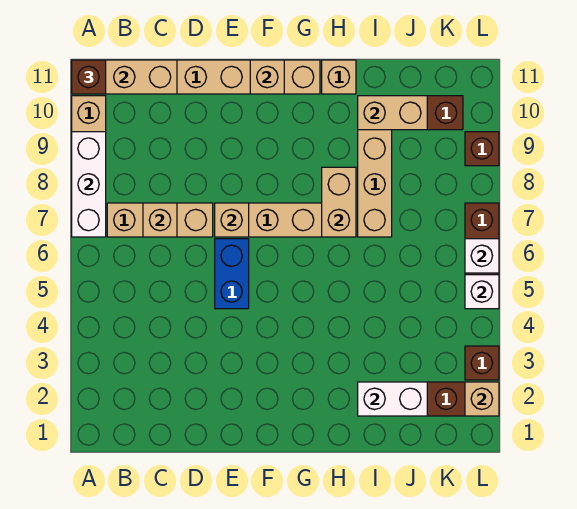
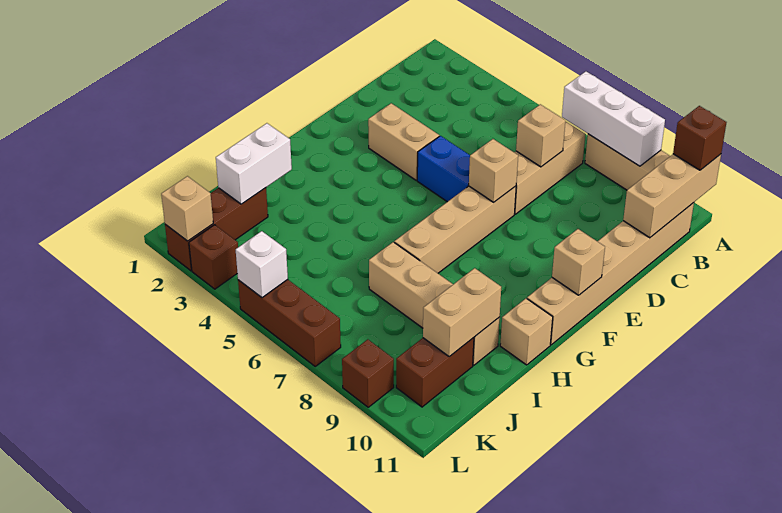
tan brick H7:H8 level 2 -> tan brick E3:E4 level 1
white brick L6 level 2 -> none

